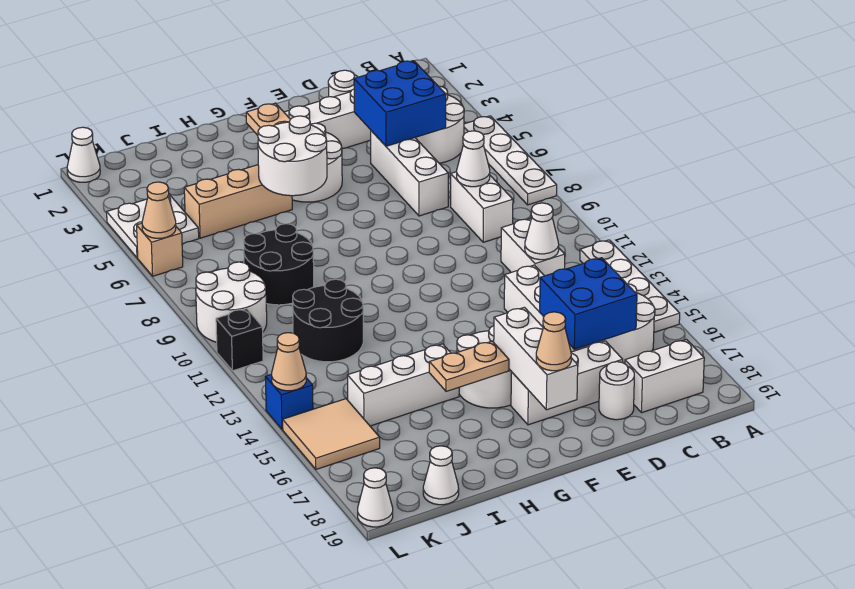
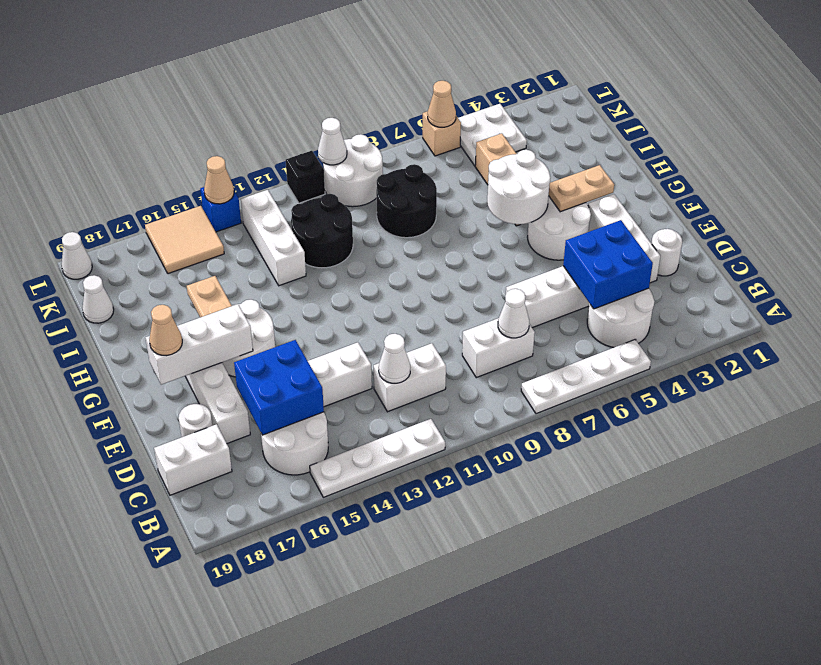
white brick B18:C18 level 1 -> white brick C18:C19 level 1
white brick H15:J15 level 1 -> white brick I13:K13 level 1
white cone L1 level 1 -> white cone L10 level 2

